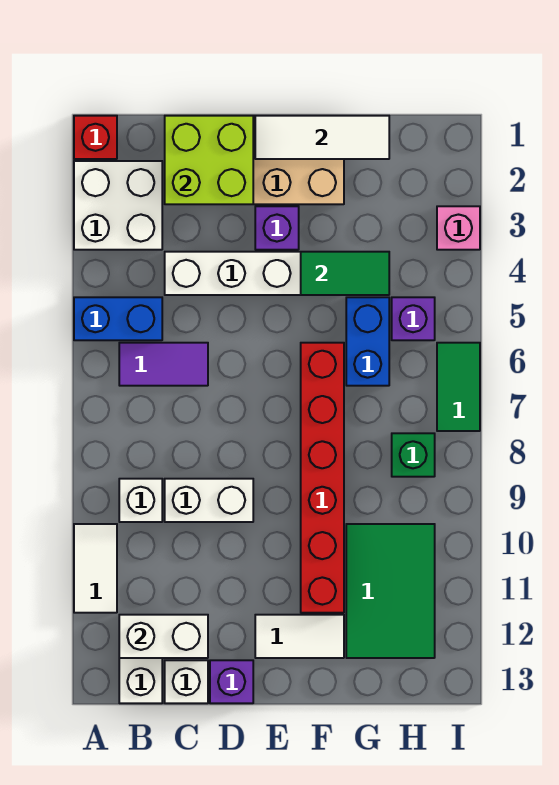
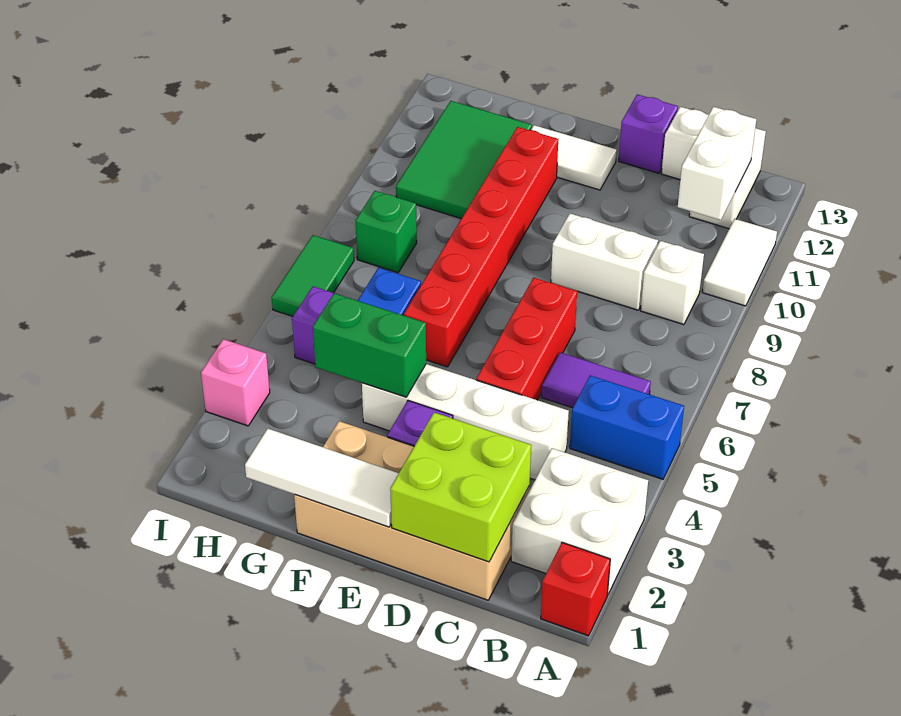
white brick B12:C12 level 2 -> white brick B11:B12 level 2
none -> red brick D5:D7 level 1
green tile F4:G4 level 2 -> green brick F4:G4 level 2

